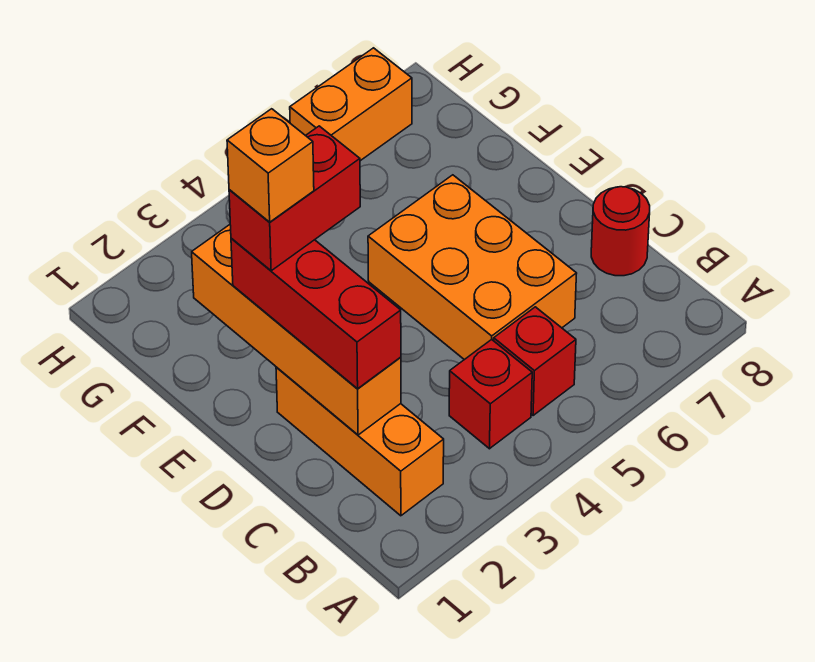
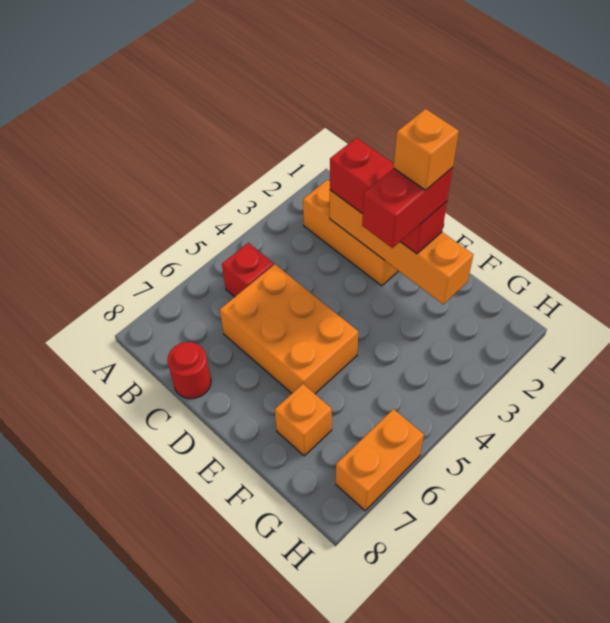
red brick B4 level 1 -> none
none -> orange brick F7 level 1

